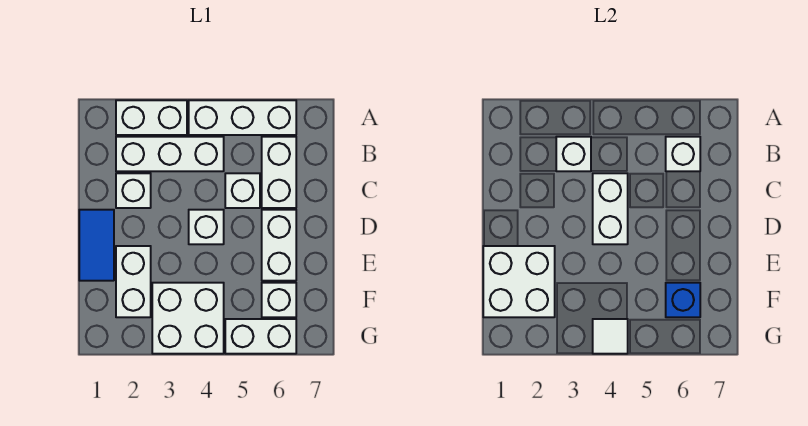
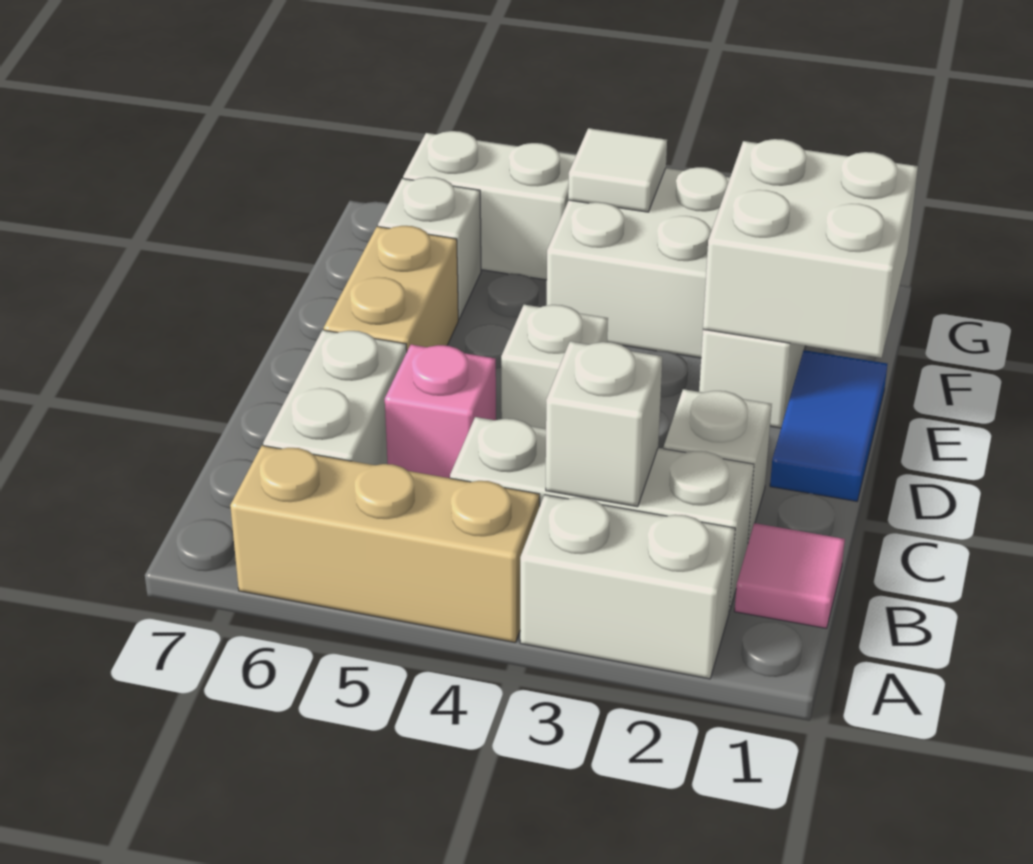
white brick A4:A6 level 1 -> tan brick A4:A6 level 1
none -> pink tile B1 level 1
white brick B6 level 2 -> none
white brick C4:D4 level 2 -> none
white brick C5 level 1 -> pink brick C5 level 1
white brick D6:E6 level 1 -> tan brick D6:E6 level 1
blue brick F6 level 2 -> none

